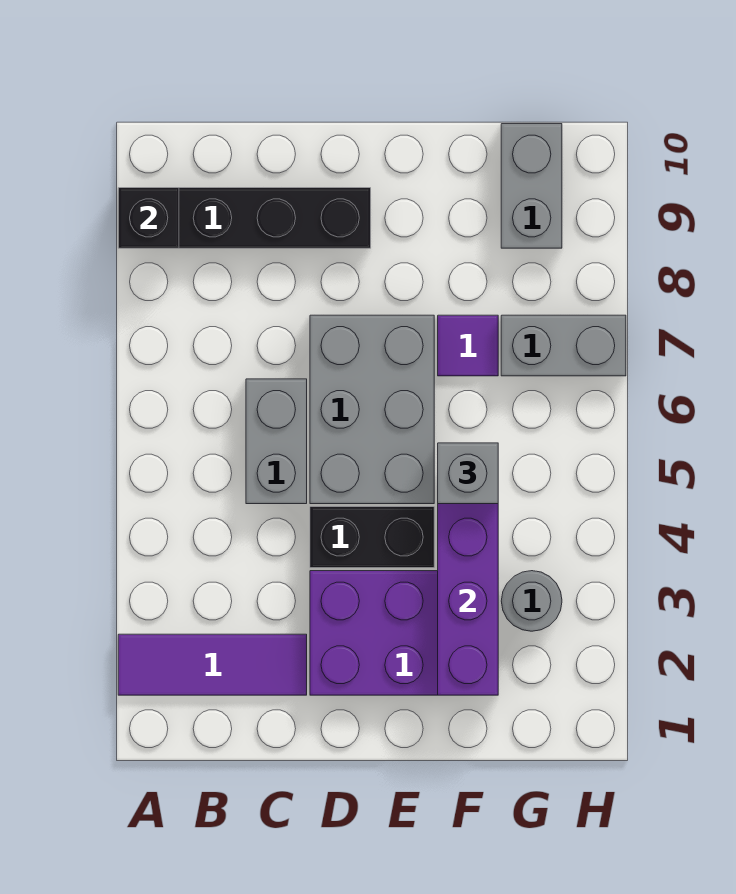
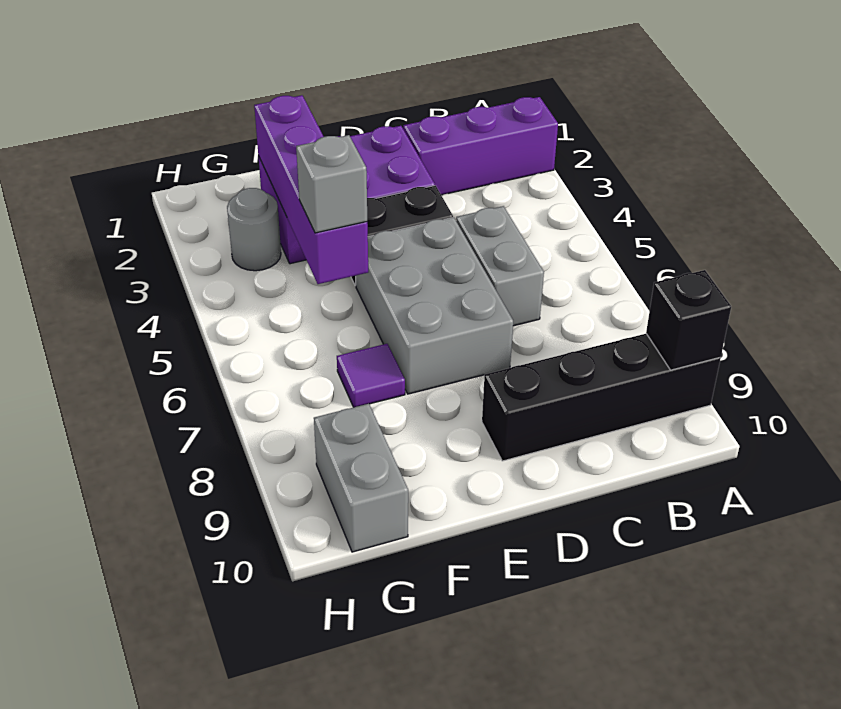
purple tile A2:C2 level 1 -> purple brick A2:C2 level 1
grey brick G7:H7 level 1 -> none

